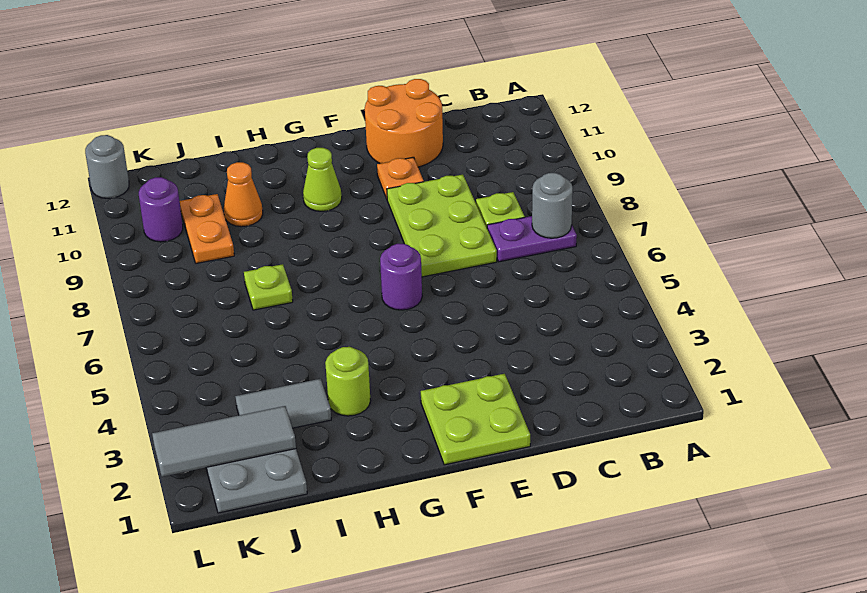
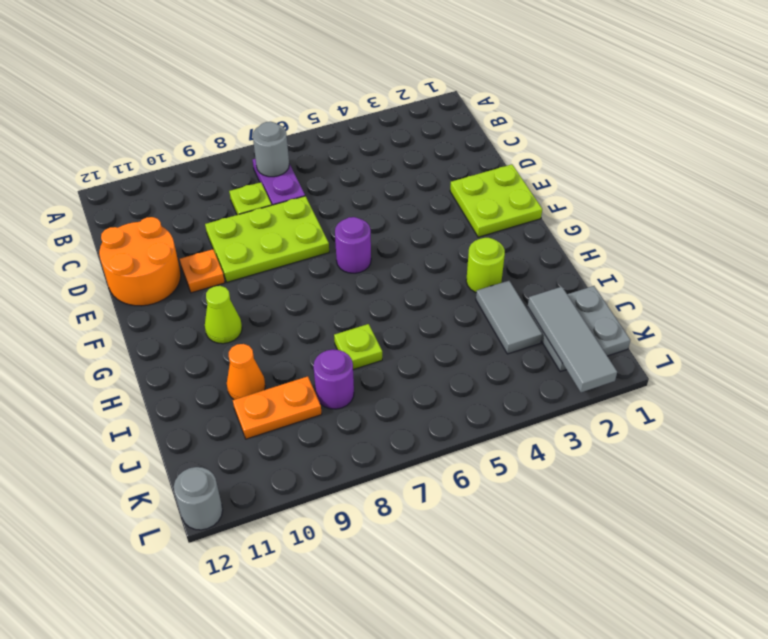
purple round brick K10 level 1 -> purple round brick J8 level 1

